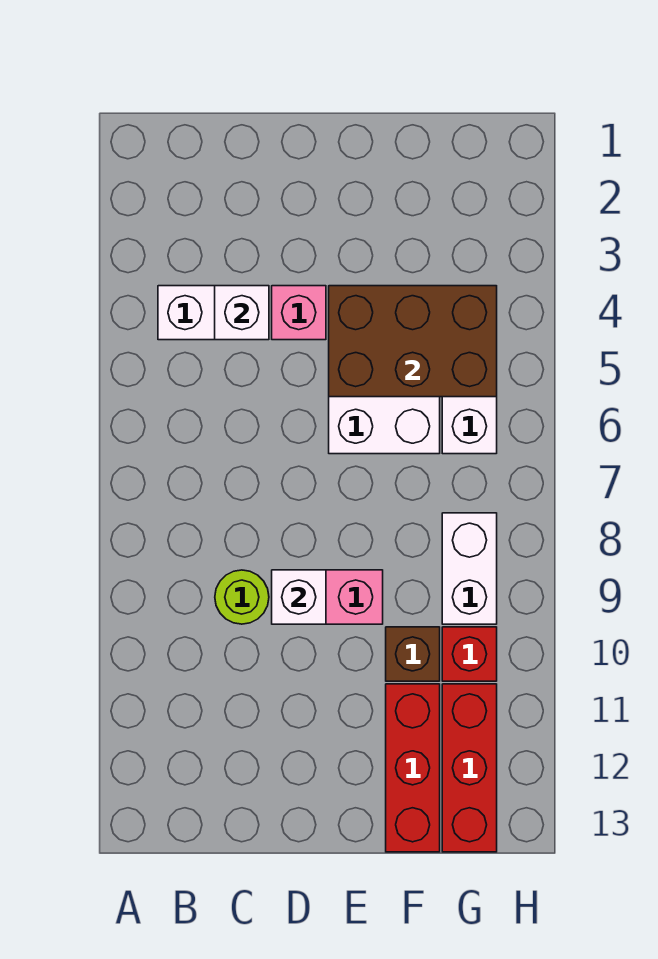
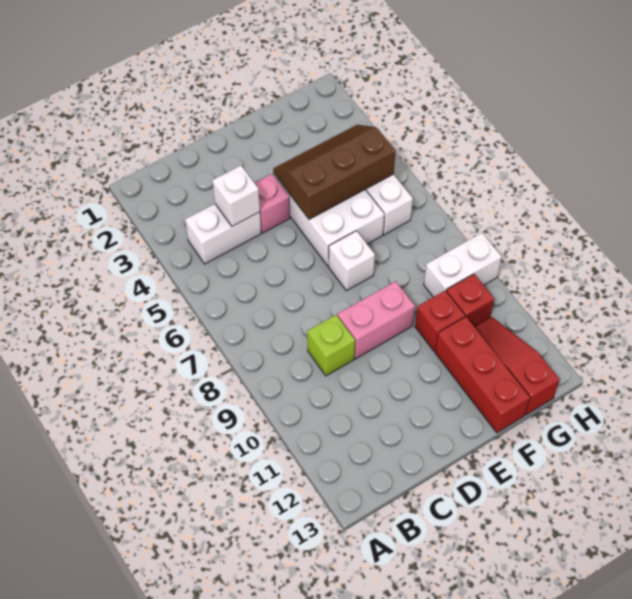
lime round brick C9 level 1 -> lime brick C9 level 1
white brick D9 level 2 -> white brick E7 level 1
brown brick E4:G5 level 2 -> brown slope E4:G5 level 2 top 5
brown brick F10 level 1 -> red brick F10 level 1
white brick G8:G9 level 1 -> white brick G9:H9 level 1
red brick G11:G13 level 1 -> red slope G11:G13 level 1 top 13

